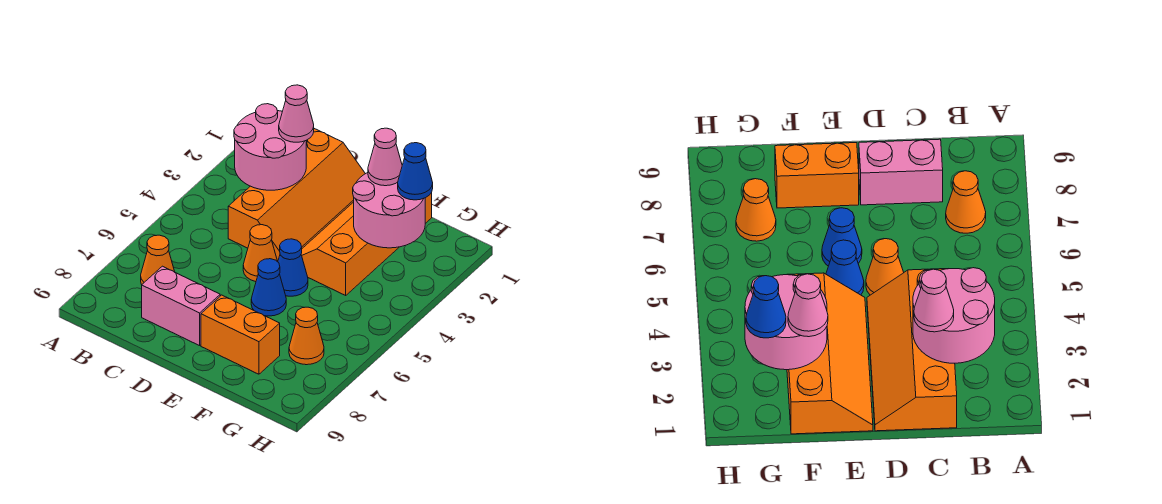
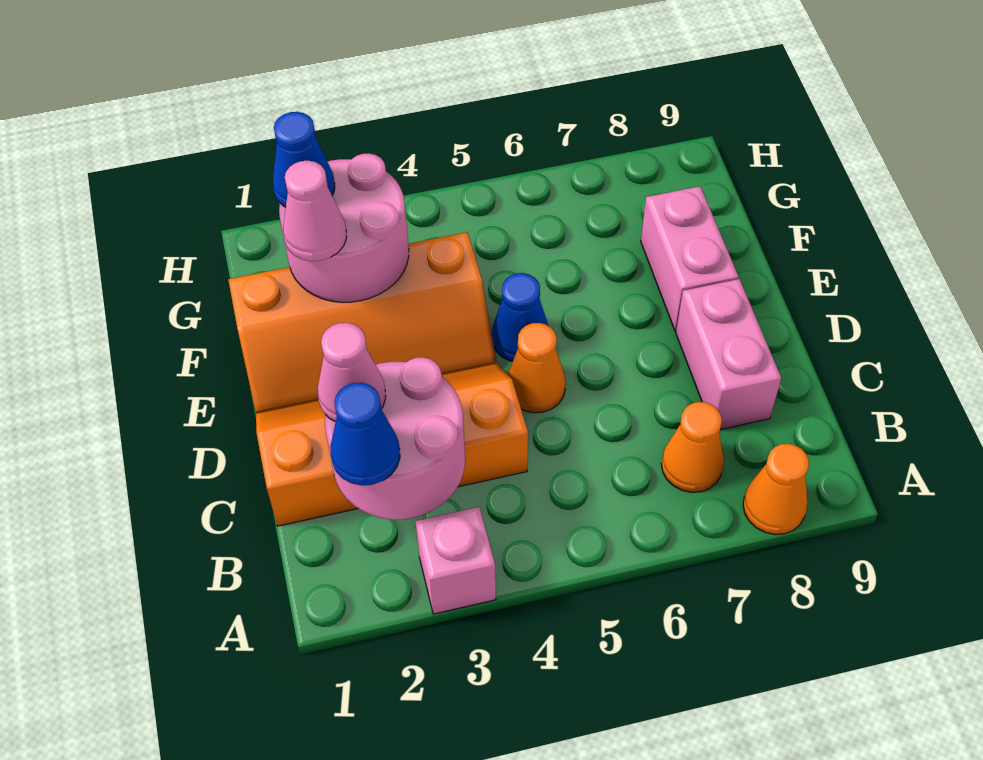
none -> pink brick A3 level 1
blue cone E6 level 1 -> blue cone B2 level 3
orange brick E8:F8 level 1 -> pink brick E8:F8 level 1
orange cone G7 level 1 -> orange cone A8 level 1

